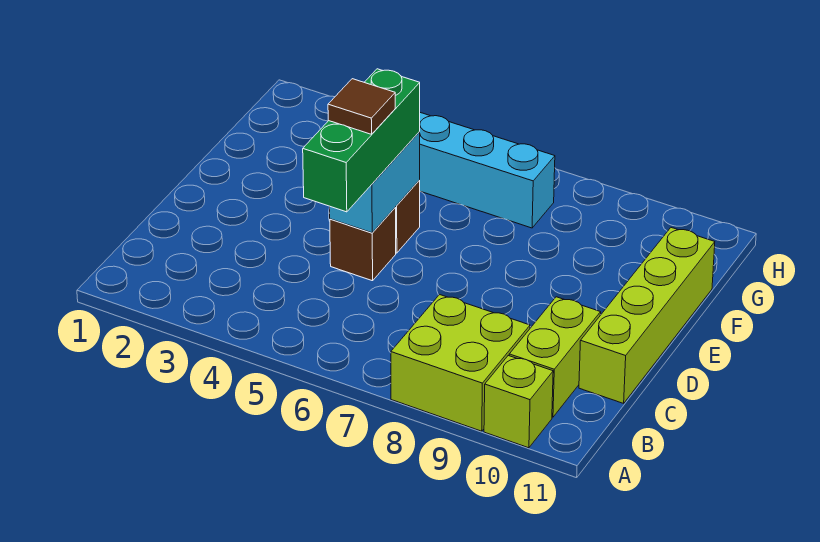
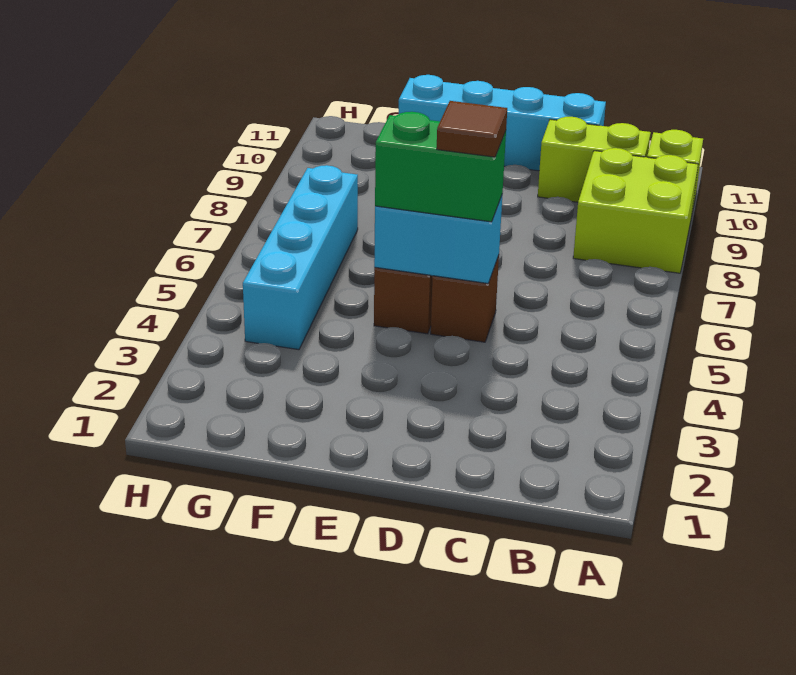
green brick C5:E5 level 3 -> green brick D5:E5 level 3
lime brick C11:F11 level 1 -> cyan brick C11:F11 level 1

